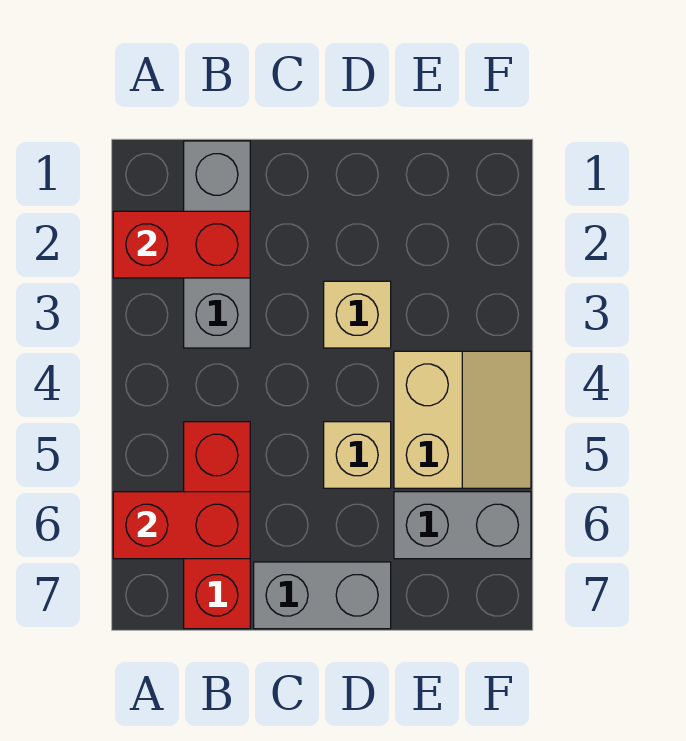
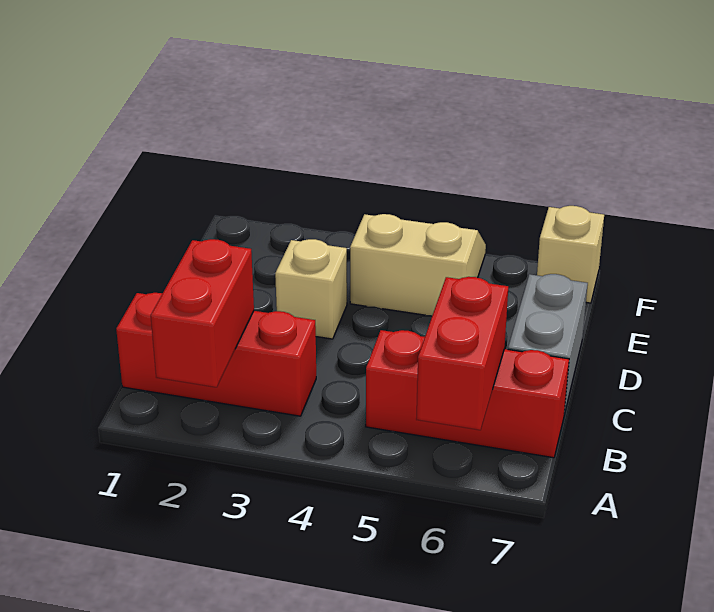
grey brick B1:B3 level 1 -> red brick B1:B3 level 1
tan brick D5 level 1 -> tan brick F7 level 1
grey brick E6:F6 level 1 -> none

